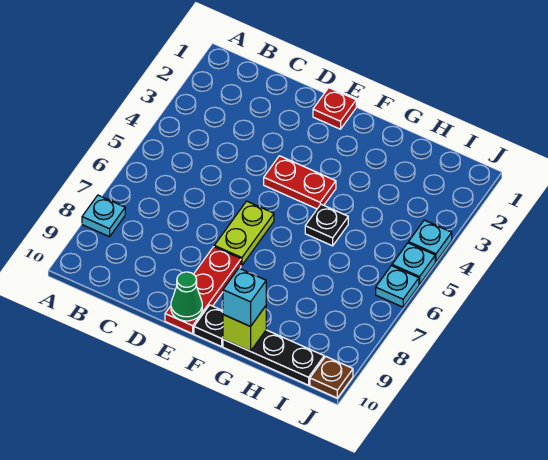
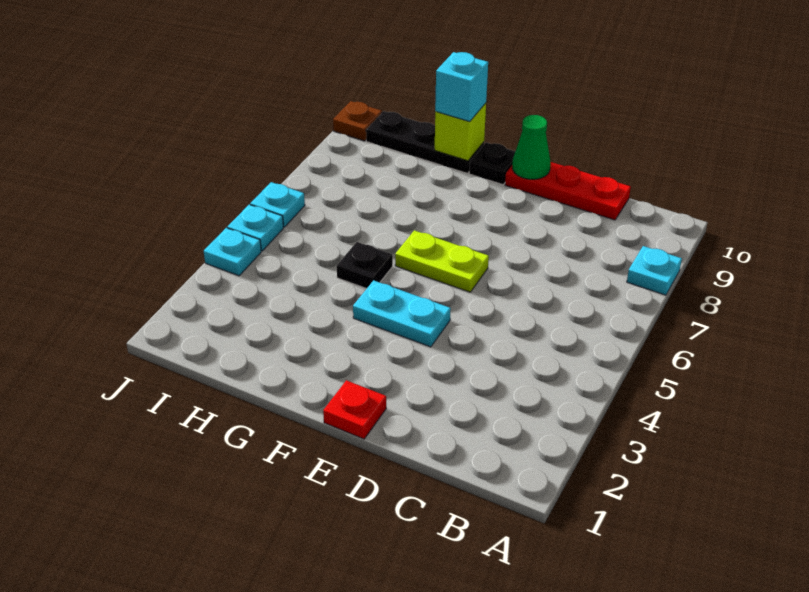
red plate E4:F4 level 1 -> cyan plate E4:F4 level 1
lime plate E6:E7 level 1 -> lime plate E6:F6 level 1
red plate E8:E10 level 1 -> red plate C10:E10 level 1

